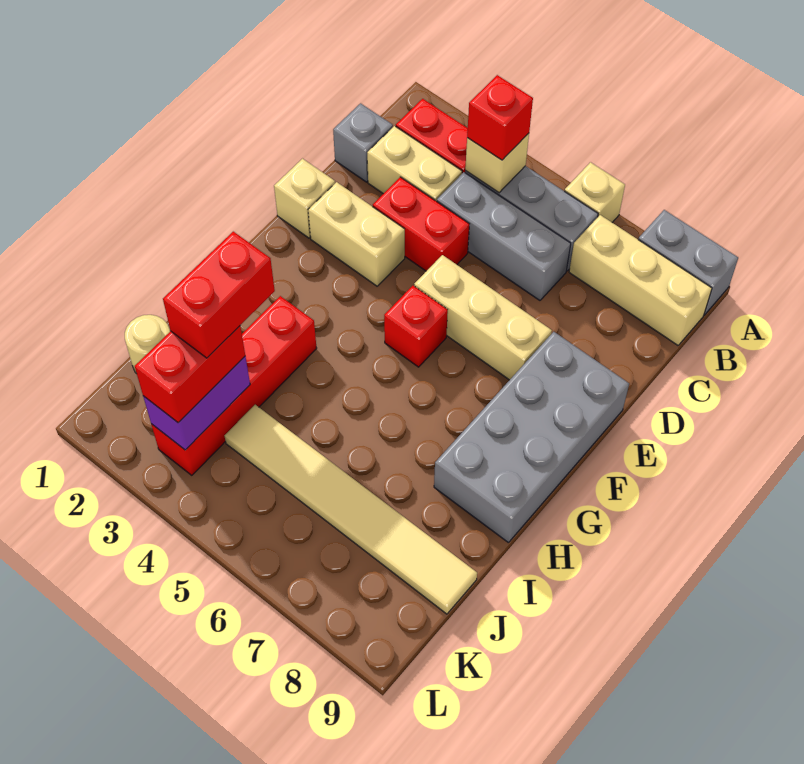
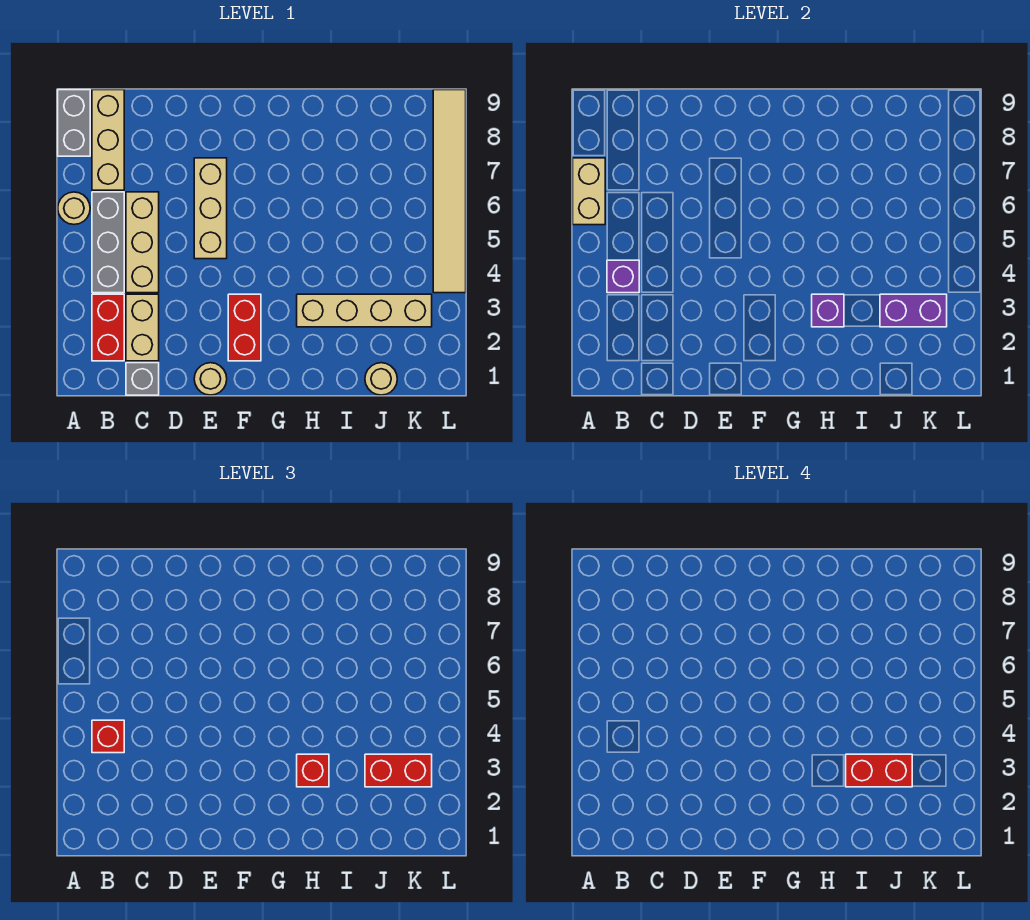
tan brick A6 level 1 -> tan round brick A6 level 1
tan brick B4 level 2 -> purple brick B4 level 2
grey brick C4:C6 level 1 -> tan brick C4:C6 level 1
red brick D3:D4 level 1 -> red brick F2:F3 level 1
tan brick E1 level 1 -> tan round brick E1 level 1
tan brick E2:E3 level 1 -> tan brick A6:A7 level 2
grey brick E8:H9 level 1 -> none
red brick F5 level 1 -> red brick H3 level 3
red brick H3:K3 level 1 -> tan brick H3:K3 level 1
none -> purple brick H3 level 2
tan tile J4:J9 level 1 -> tan tile L4:L9 level 1

